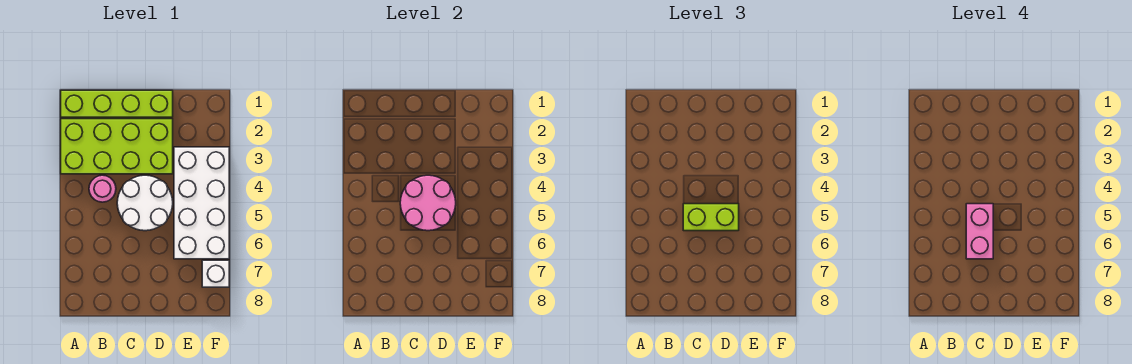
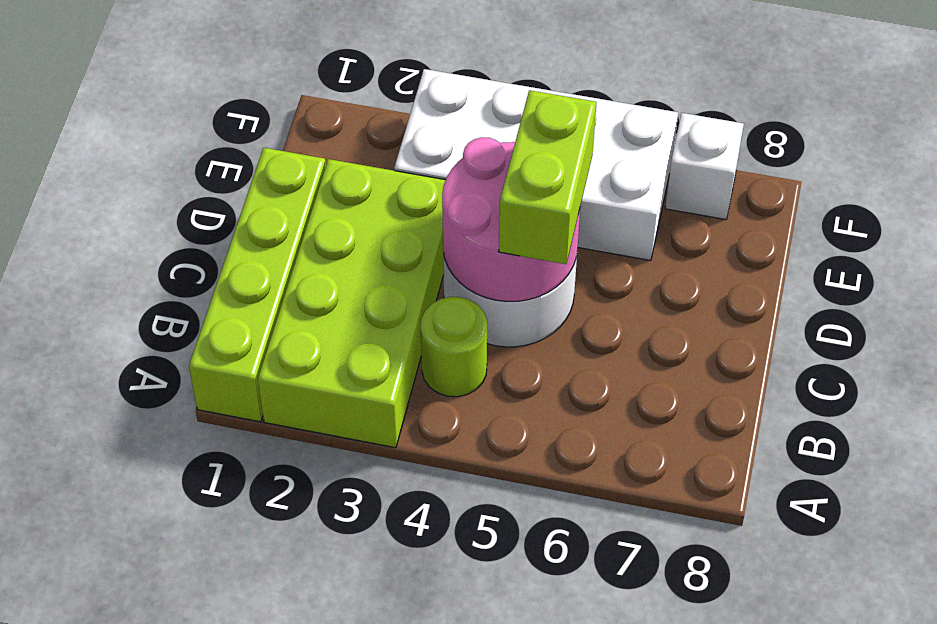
pink round brick B4 level 1 -> lime round brick B4 level 1
pink brick C5:C6 level 4 -> none

